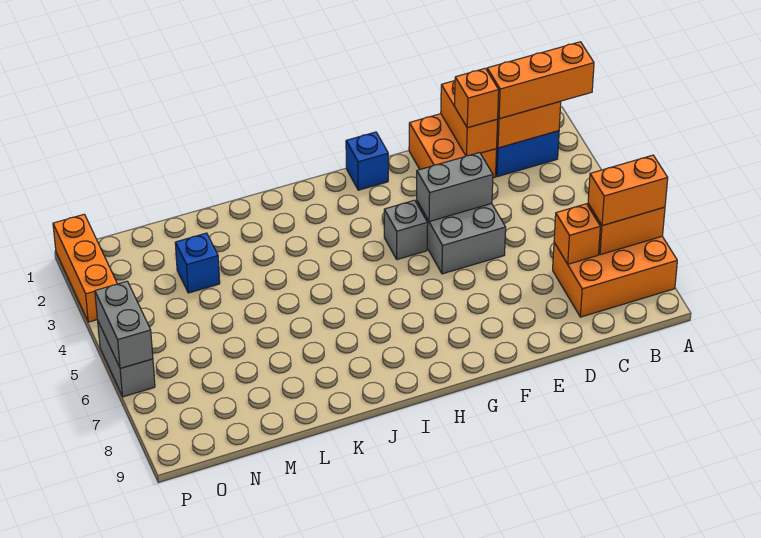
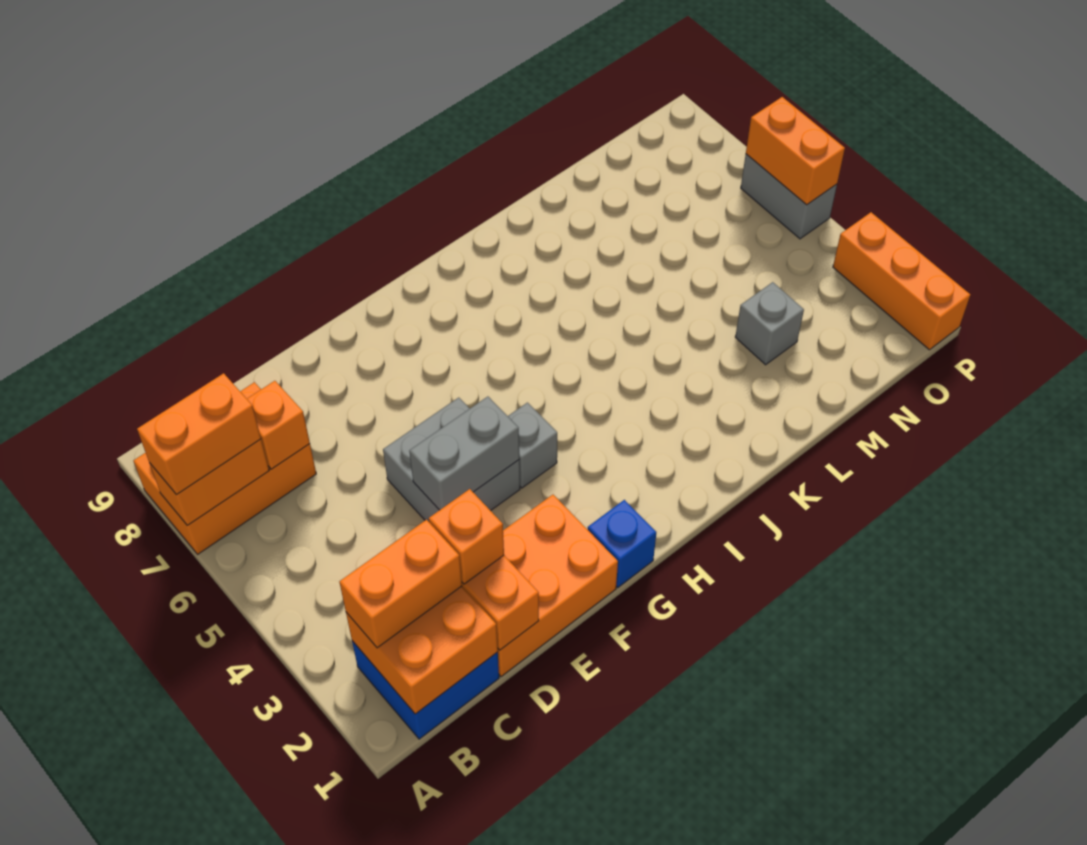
orange brick A2:C2 level 3 -> orange brick B2:C2 level 3
orange brick D1:E2 level 1 -> orange brick D1:F2 level 1
blue brick M3 level 1 -> grey brick M3 level 1
grey brick P5:P6 level 2 -> orange brick P5:P6 level 2

